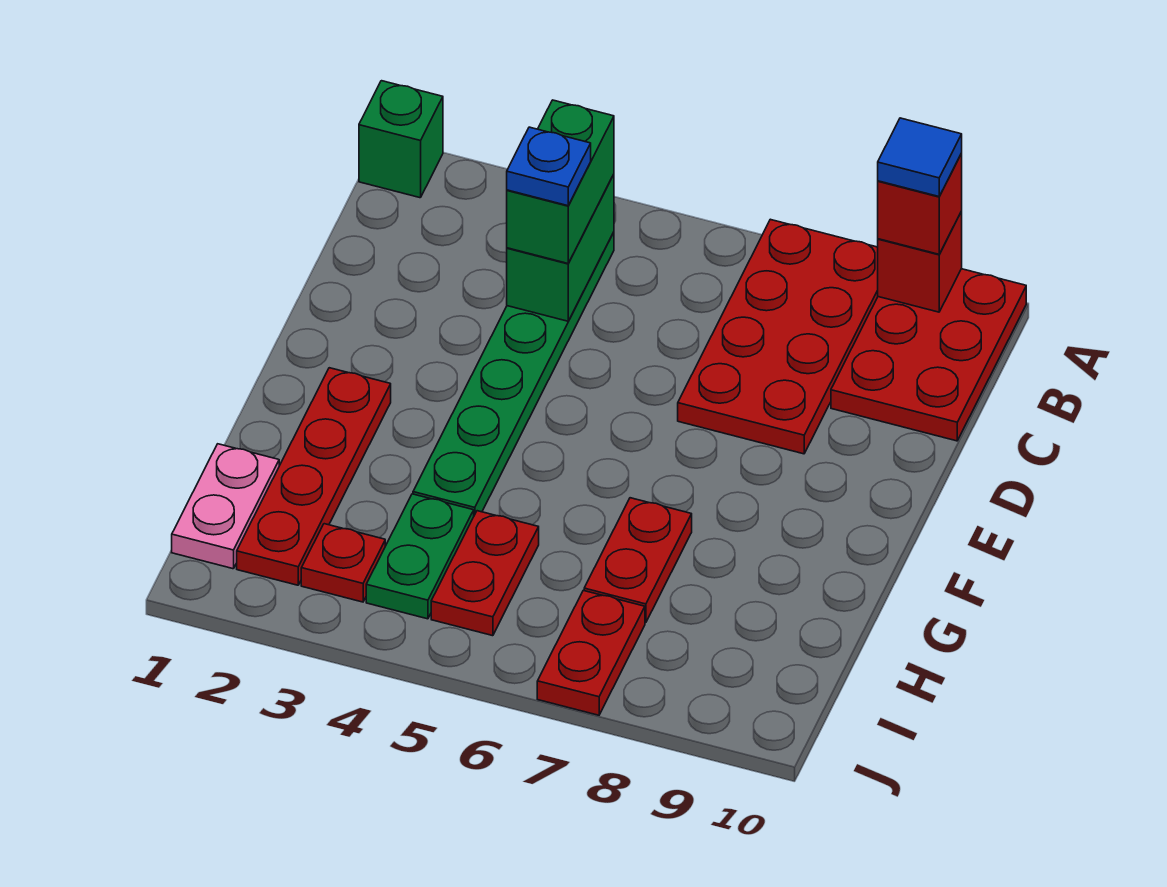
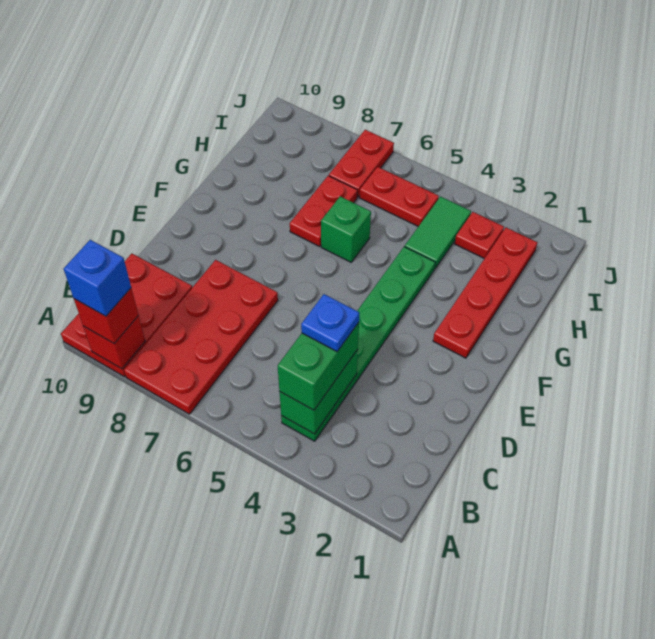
green brick A1 level 1 -> green brick G6 level 1
blue tile A9 level 4 -> blue brick A9 level 4
pink plate H1:I1 level 1 -> none
green plate H4:I4 level 1 -> green tile H4:I4 level 1
red plate H5:I5 level 1 -> red plate I5:I6 level 1

